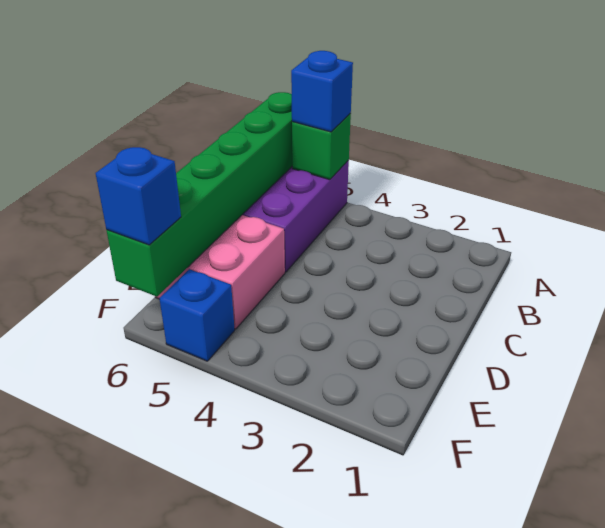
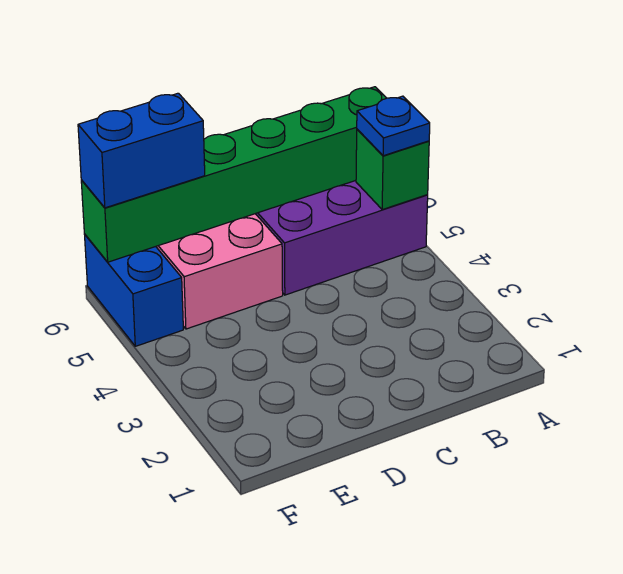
blue brick A5 level 3 -> blue plate A5 level 3
blue brick F5 level 1 -> blue brick F5:F6 level 1
blue brick F6 level 3 -> blue brick E6:F6 level 3

